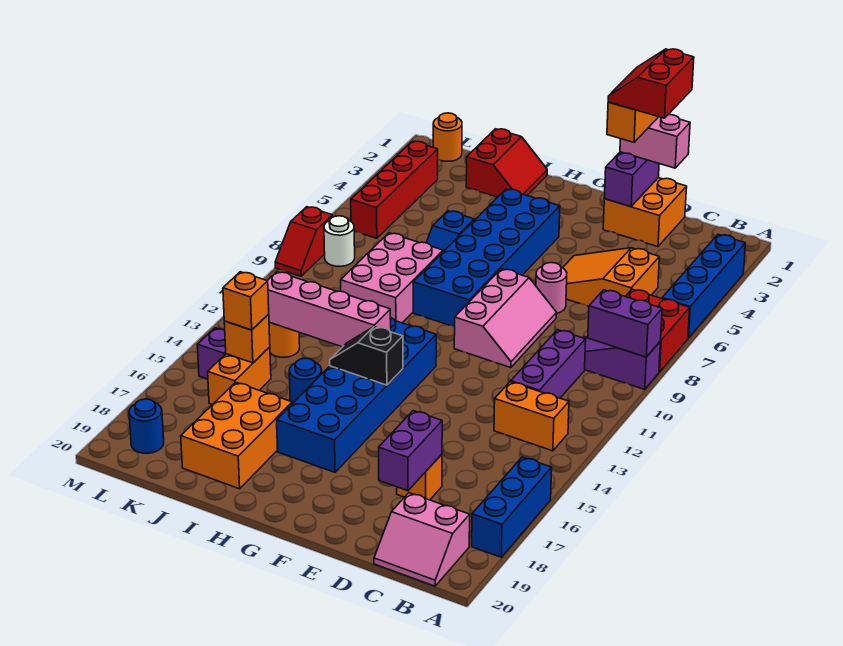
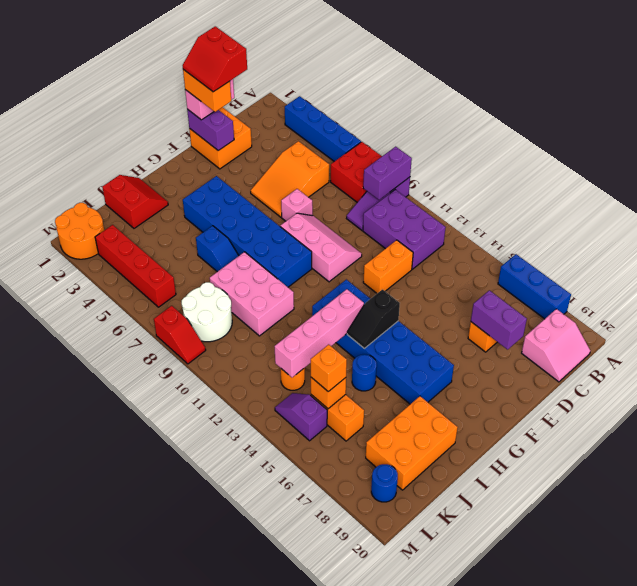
orange brick B13:C13 level 1 -> orange brick D12:E12 level 1
purple brick C10:C12 level 1 -> purple brick B10:C12 level 1
pink round brick E7 level 1 -> pink brick E7 level 1
orange brick I17:J19 level 1 -> orange brick I18:K19 level 1
orange round brick L1 level 1 -> orange round brick L1:M2 level 1
white round brick L8 level 1 -> white round brick K8:L9 level 1

